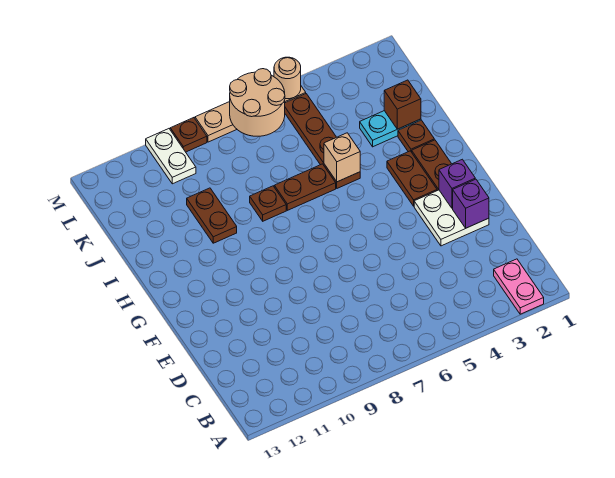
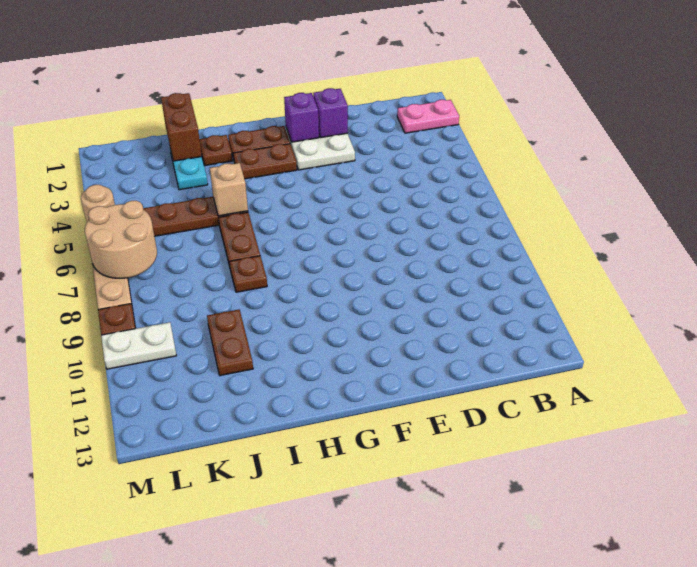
brown plate I10:J10 level 1 -> brown plate J10:J11 level 1
brown brick J2 level 2 -> brown brick J1:J2 level 2

